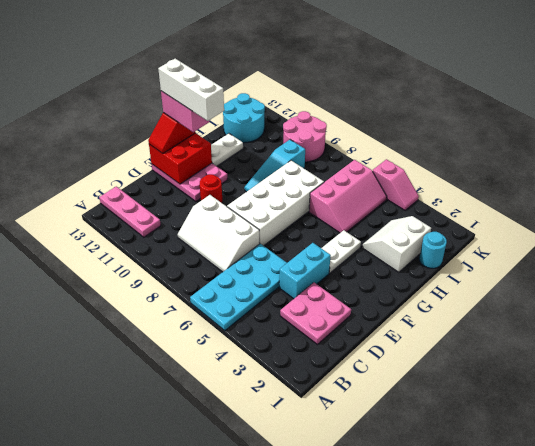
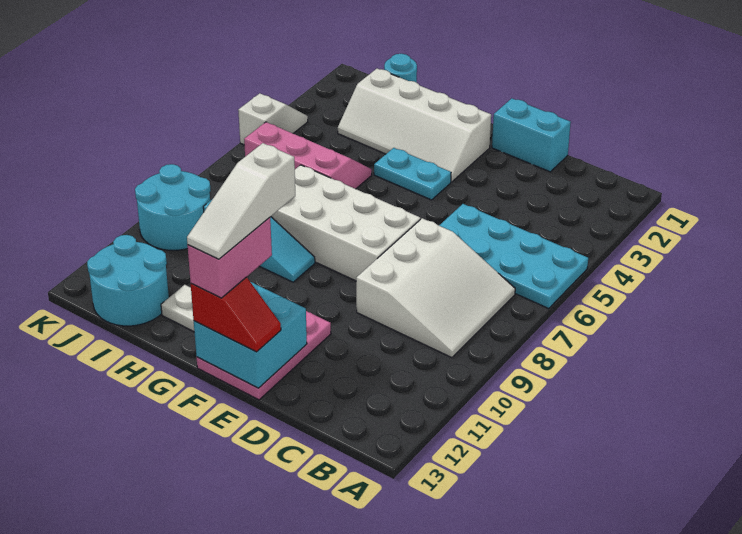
pink plate B11:B13 level 1 -> none
pink plate C2:D3 level 1 -> none
white slope C7:D9 level 1 top D -> white slope B7:D9 level 1 top D
cyan brick D4:E4 level 1 -> cyan brick D1:E1 level 1
red round brick E10 level 1 -> none
red brick E12:F13 level 2 -> cyan brick E12:F13 level 2
white plate F4:G4 level 1 -> cyan plate F4:G4 level 1
white brick F11:F13 level 5 -> white slope F11:F13 level 5 top 11
white slope H2:I3 level 1 top 2 -> white slope F2:I3 level 1 top 2
pink round brick J9:K10 level 1 -> cyan round brick J9:K10 level 1
pink slope K4:K5 level 1 top 5 -> white slope K4:K5 level 1 top 5

